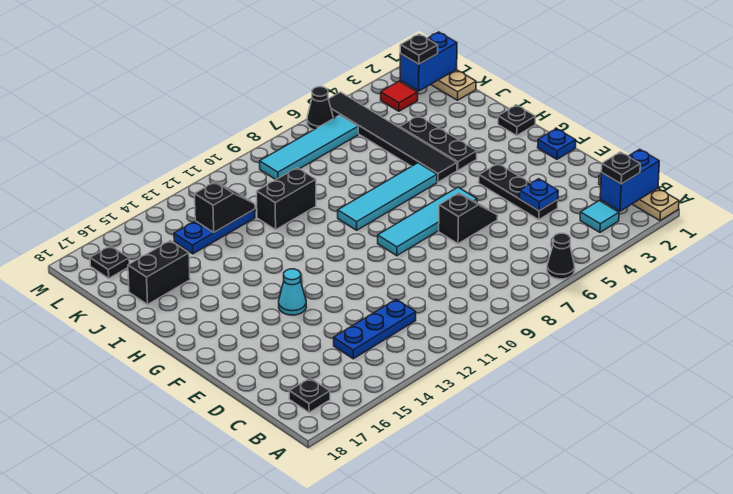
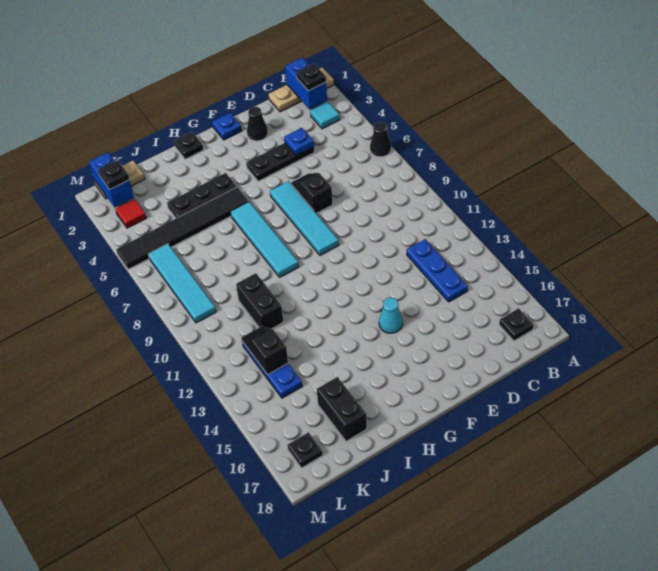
black cone M6 level 1 -> black cone E2 level 1

